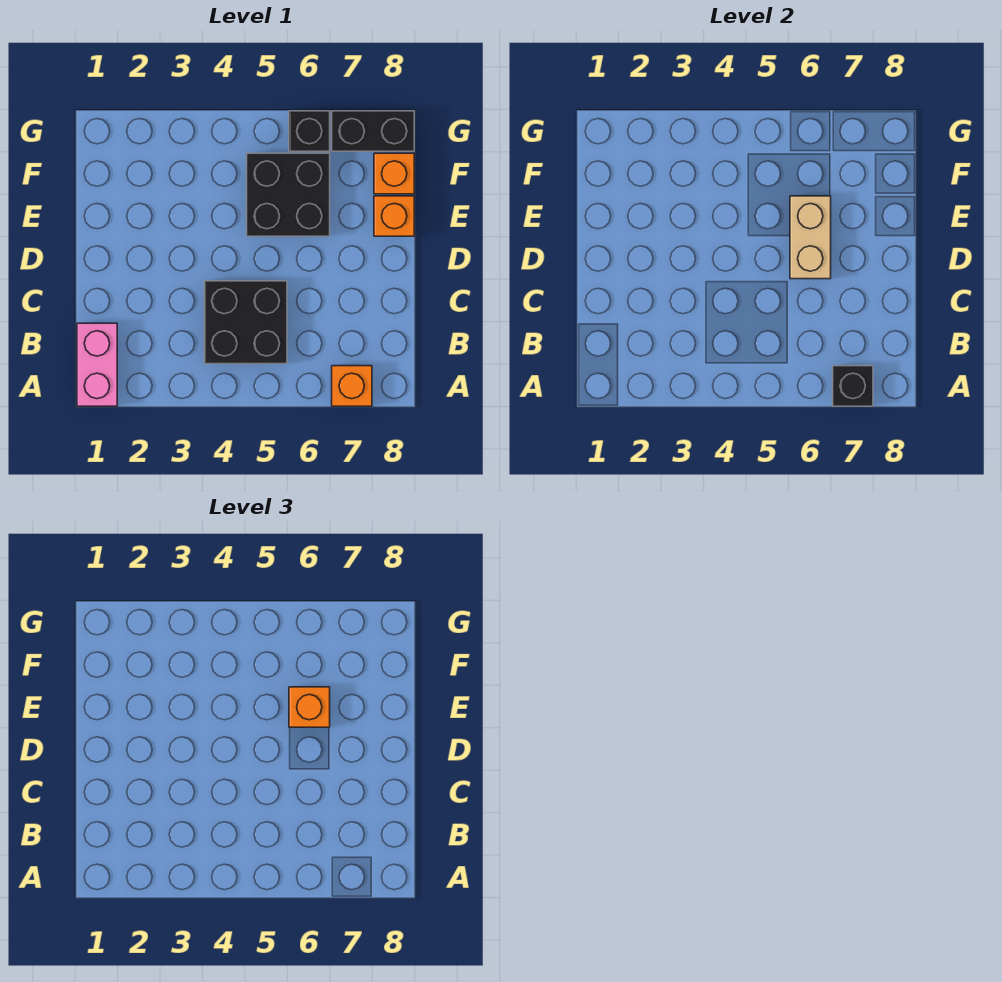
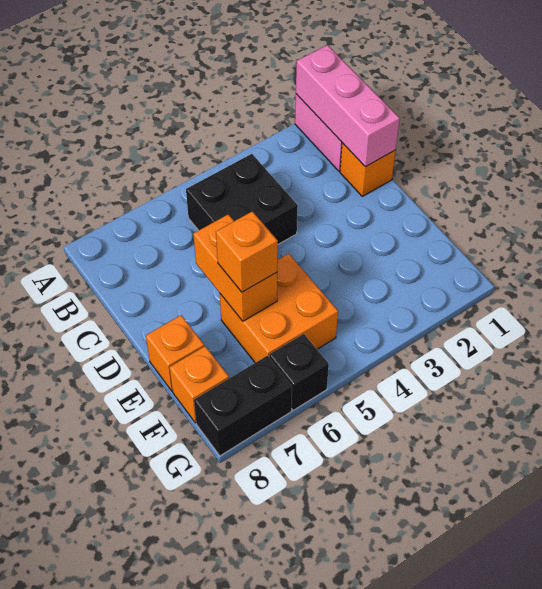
none -> pink brick A1:C1 level 2
orange brick A7 level 1 -> orange brick C1 level 1
black brick A7 level 2 -> none
tan brick D6:E6 level 2 -> orange brick D6:E6 level 2
black brick E5:F6 level 1 -> orange brick E5:F6 level 1

